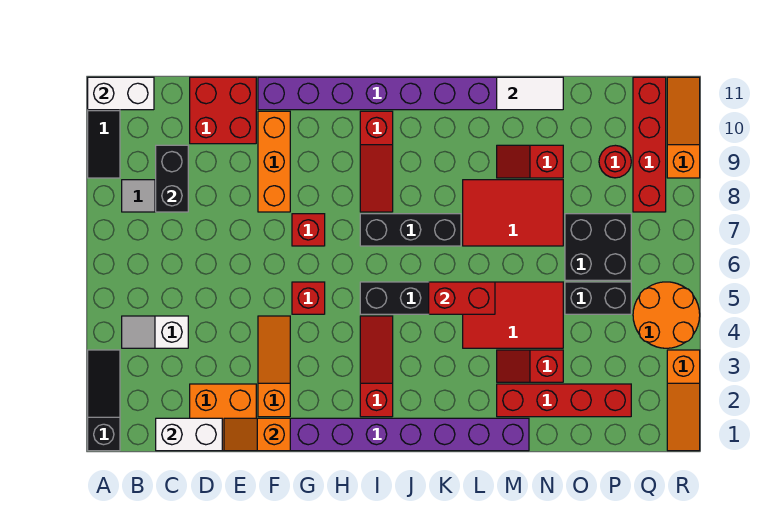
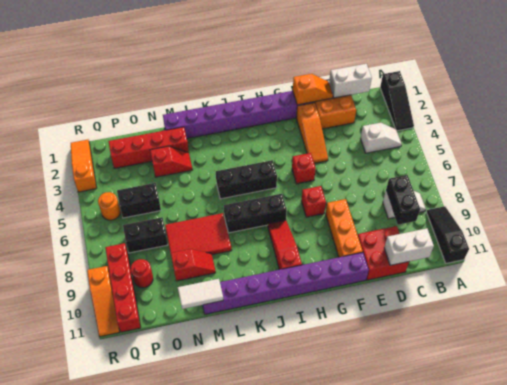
white brick A11:B11 level 2 -> white brick C11:D11 level 2
red slope I2:I4 level 1 top 2 -> none
red brick K5:L5 level 2 -> none
red tile L4:N5 level 1 -> none
black brick O6:P7 level 1 -> black brick O7:P7 level 1
orange round brick Q4:R5 level 1 -> orange round brick Q5 level 1

